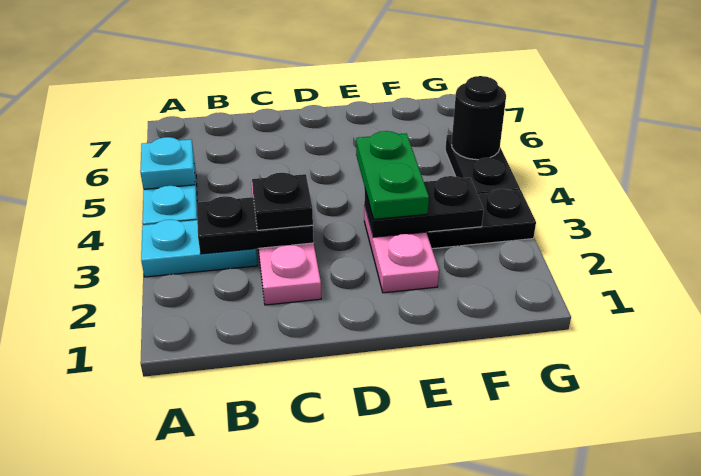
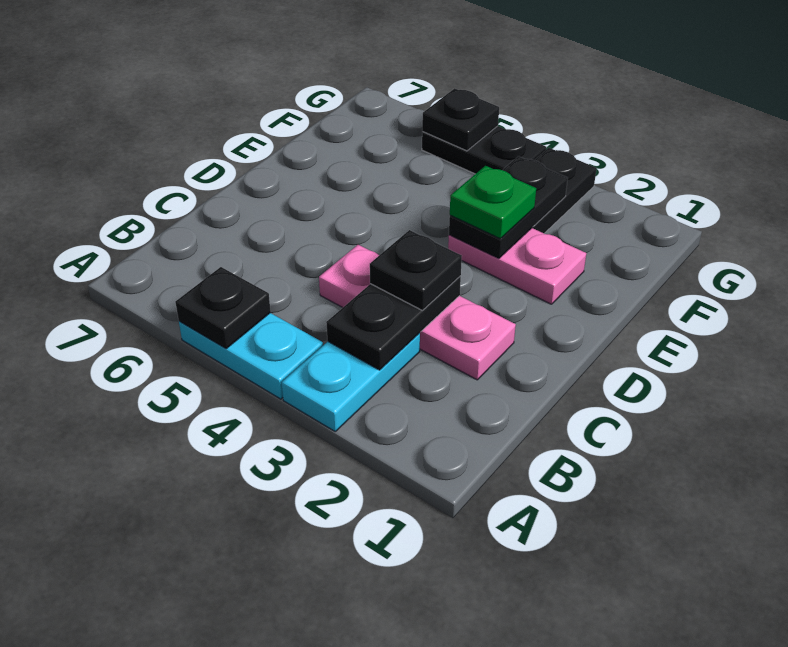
cyan plate A5 level 2 -> black plate A5 level 2
green plate E3:E4 level 3 -> green plate E3 level 3
black round brick G5 level 2 -> black plate G5 level 2

